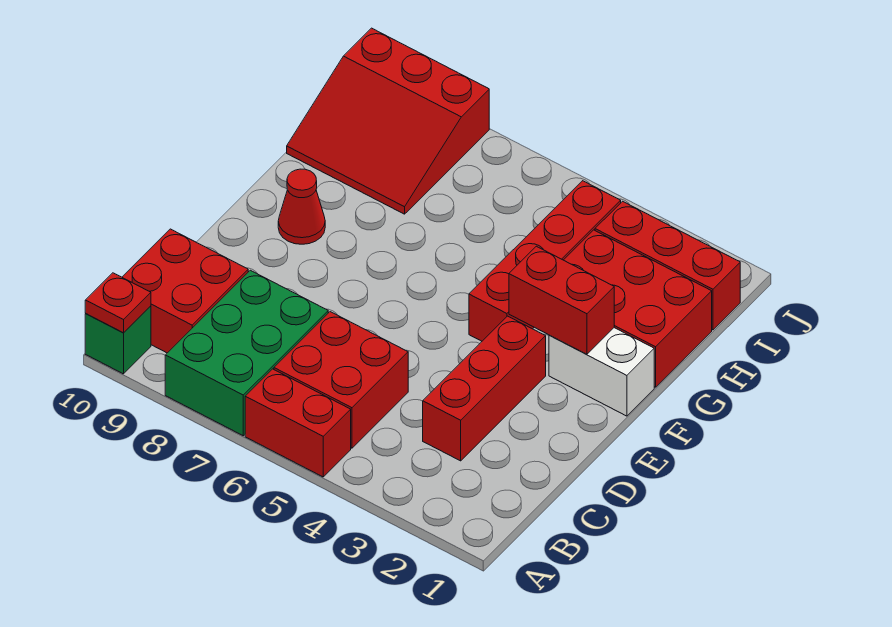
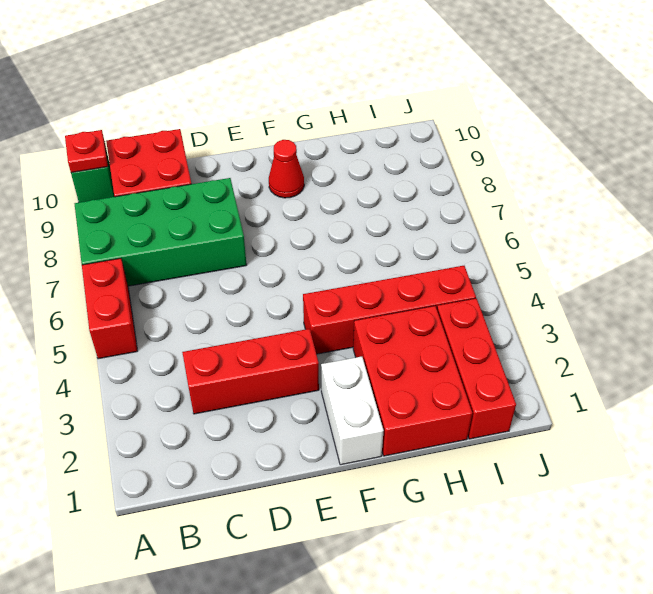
green brick A7:C8 level 1 -> green brick A7:D8 level 1
red brick B5:C6 level 1 -> none
red brick F2:F3 level 2 -> none
red slope H8:J10 level 1 top J -> none

